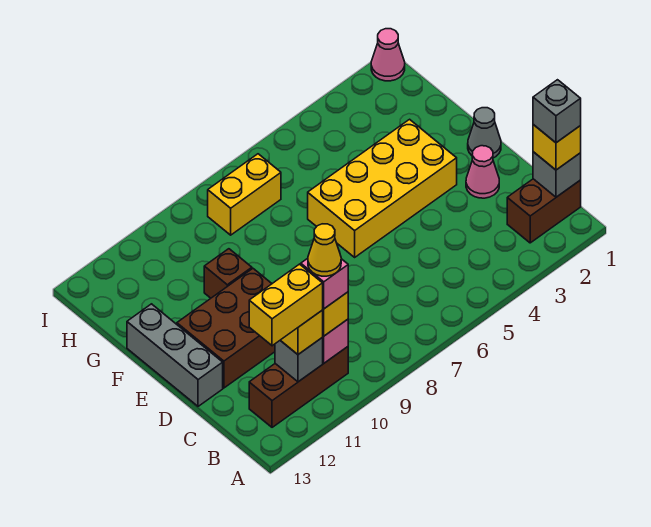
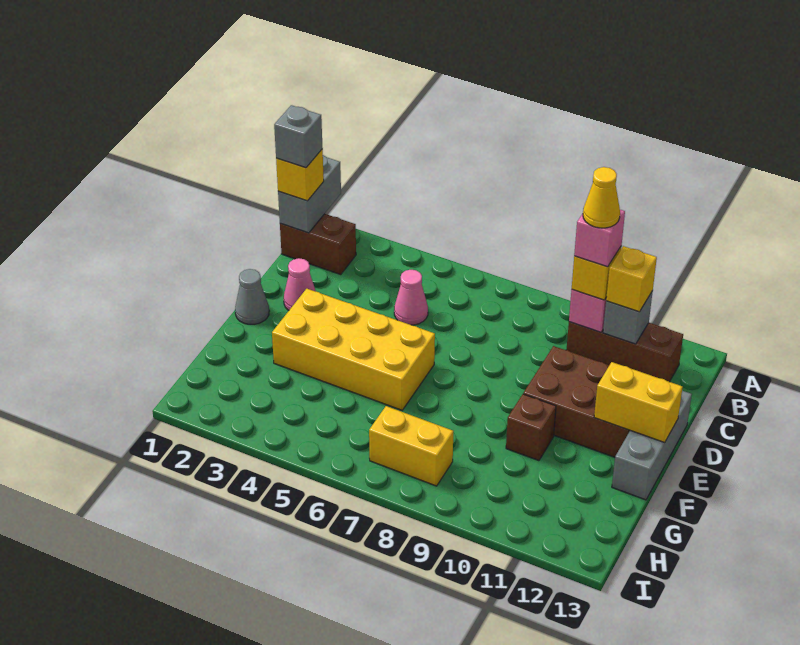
grey brick B1 level 2 -> grey brick A1:B1 level 2
yellow brick B11:B12 level 4 -> yellow brick E12:E13 level 2
pink cone I1 level 1 -> pink cone C5 level 1

